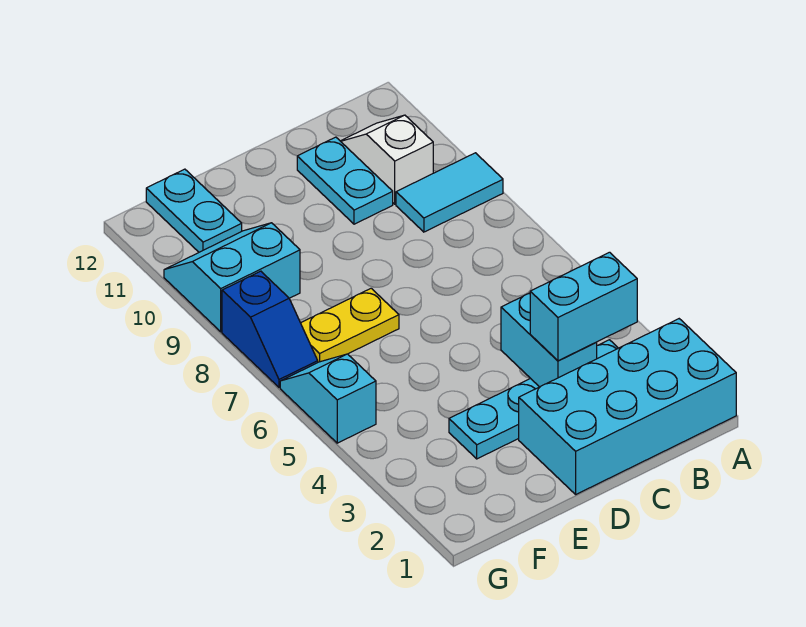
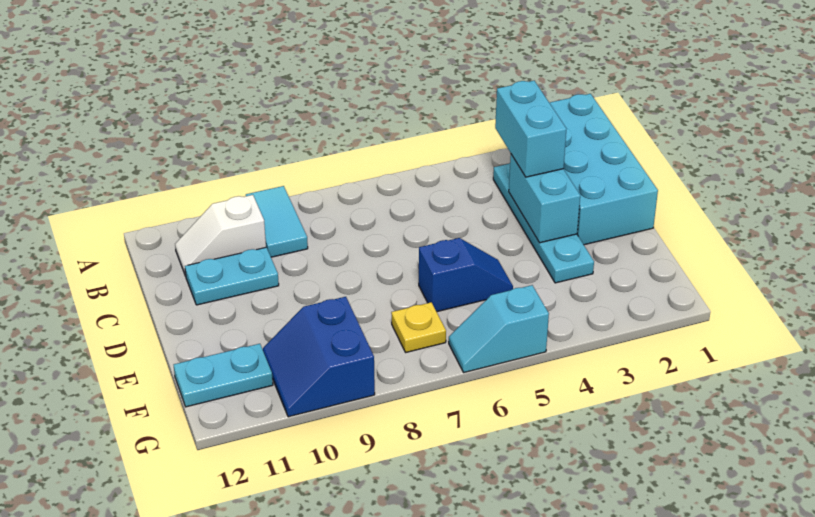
cyan brick C3:C4 level 2 -> cyan brick C3:D3 level 2
yellow plate E7:F7 level 1 -> yellow plate F7 level 1
cyan slope F9:G10 level 1 top 9 -> blue slope F9:G10 level 1 top 9
blue slope G7:G8 level 1 top 8 -> blue slope E5:E6 level 1 top 6

